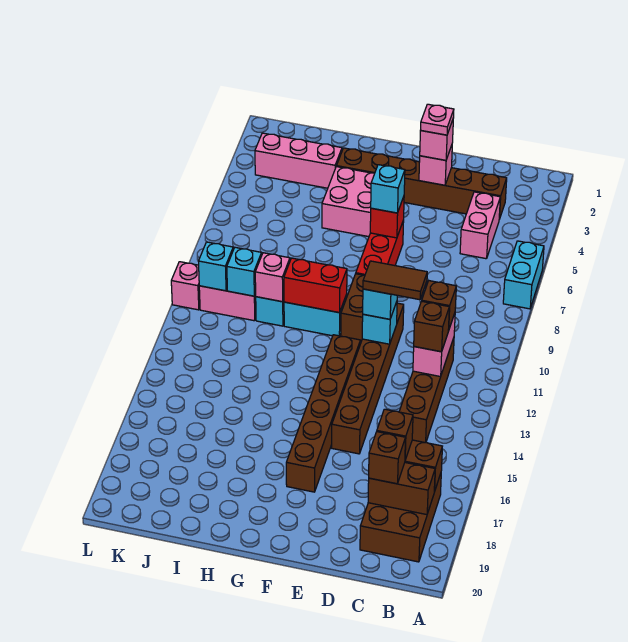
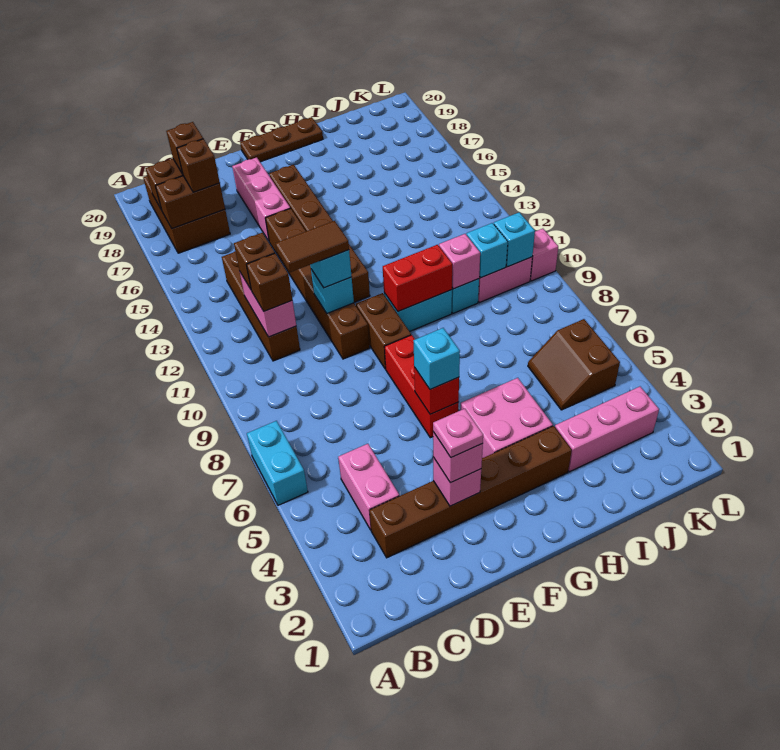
none -> pink brick E16:E18 level 1
none -> brown plate F20:H20 level 1
none -> brown slope J5:K6 level 1 top K

